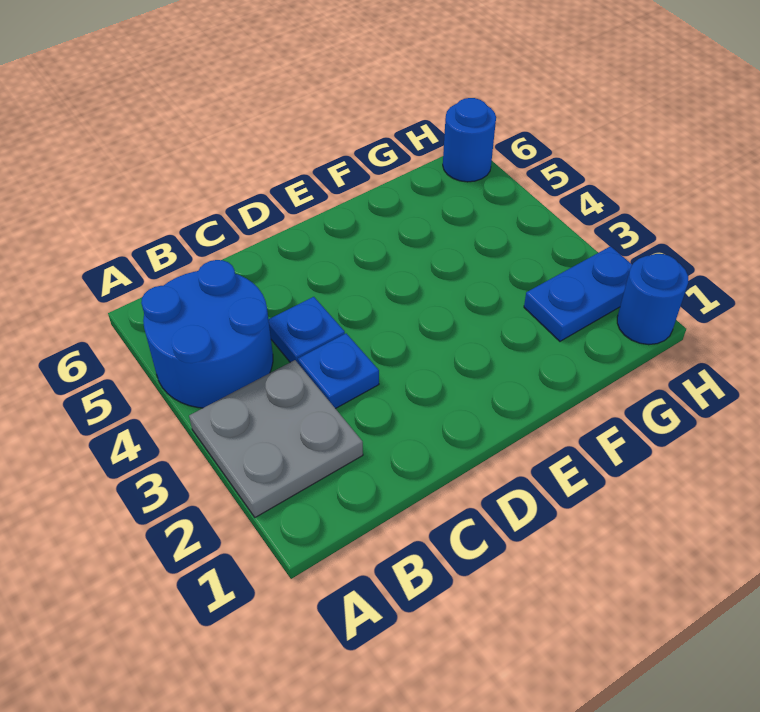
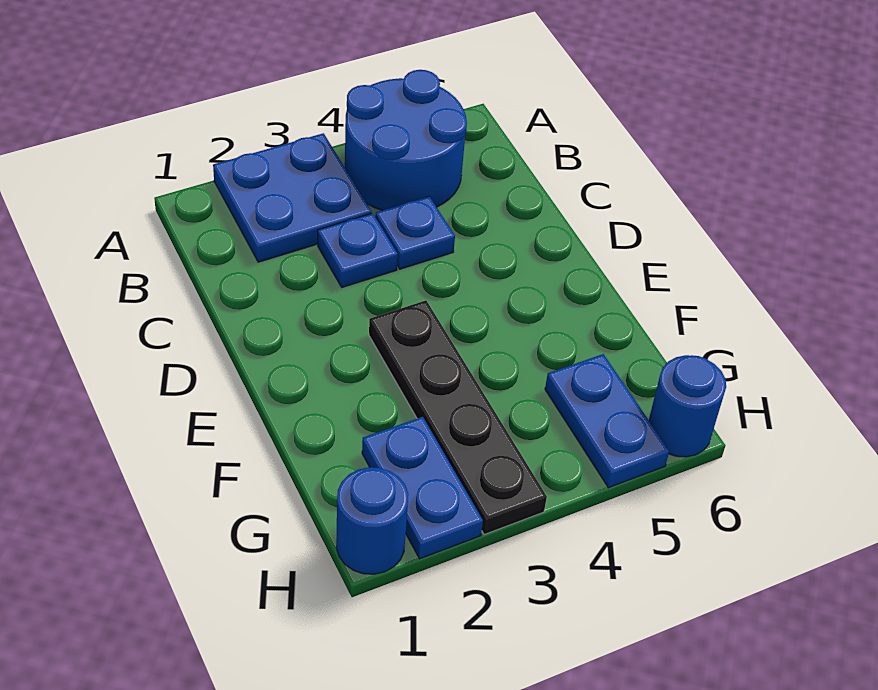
grey plate A2:B3 level 1 -> blue plate A2:B3 level 1
none -> black plate E3:H3 level 1
none -> blue plate G5:H5 level 1

